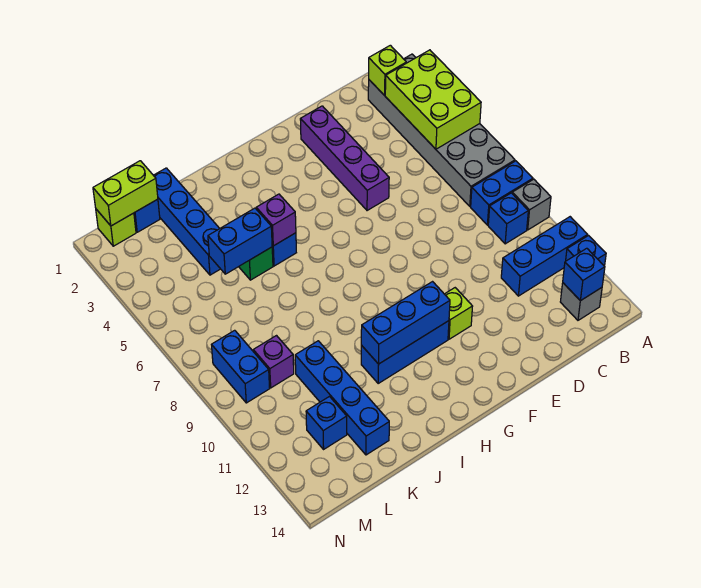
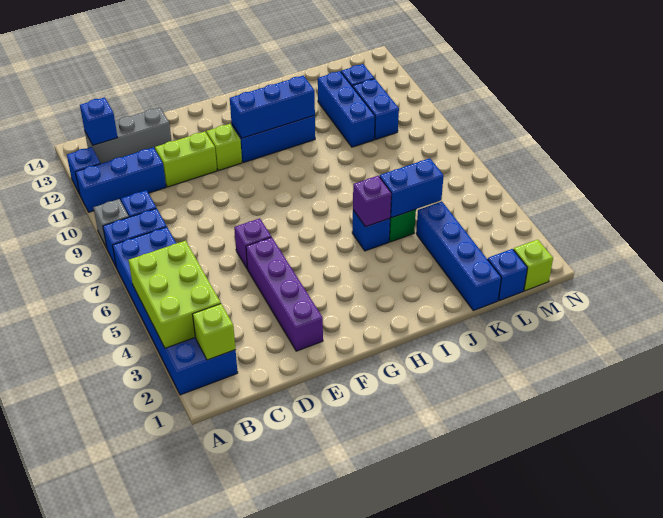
grey brick A2:B7 level 1 -> blue brick A2:B7 level 1
grey brick B13 level 1 -> grey brick B13:D13 level 1
blue brick K10:K13 level 1 -> blue brick K10:K12 level 1
lime brick L1:M1 level 2 -> lime brick D11:E11 level 1
purple brick L9 level 1 -> purple brick E6 level 1
blue brick M8:M9 level 1 -> blue brick L10:L11 level 1

